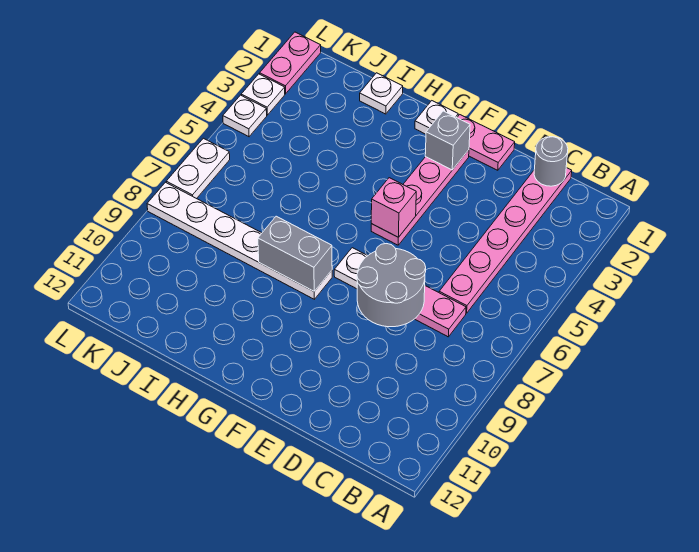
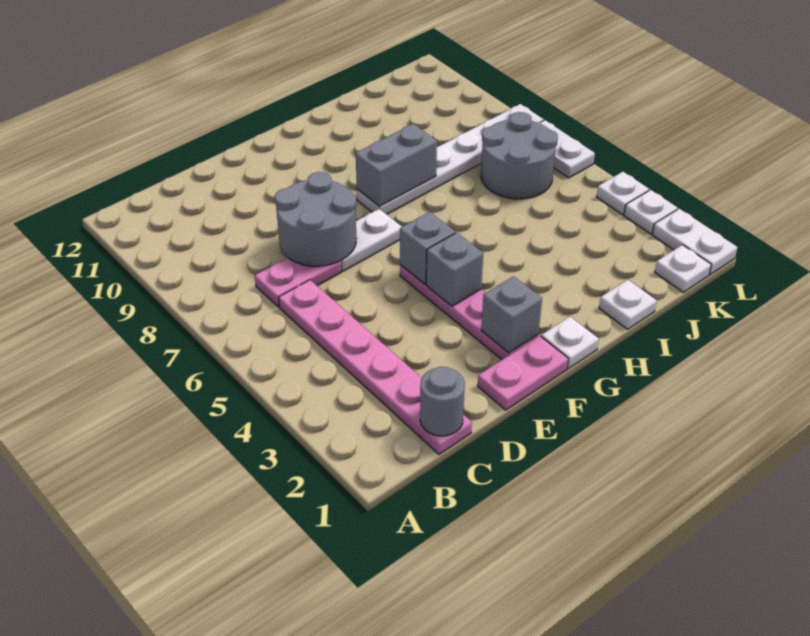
none -> grey brick F4 level 2
pink brick F5 level 2 -> grey brick F5 level 2
none -> grey round brick J6:K7 level 1
none -> white plate K1 level 1
pink plate L1:L2 level 1 -> white plate L1:L2 level 1

